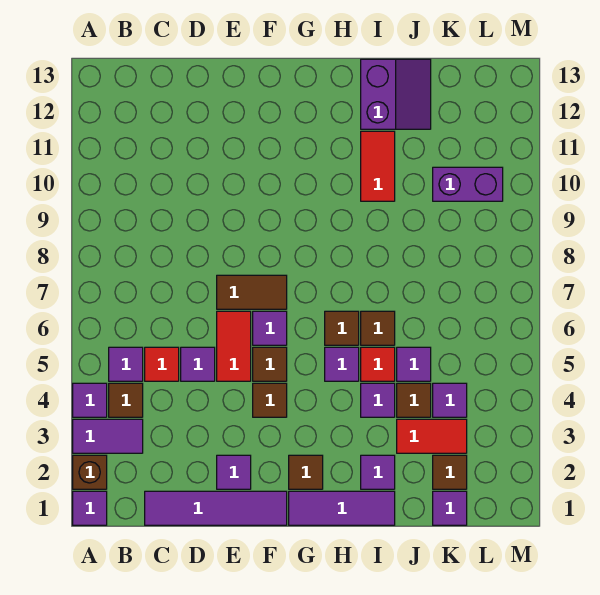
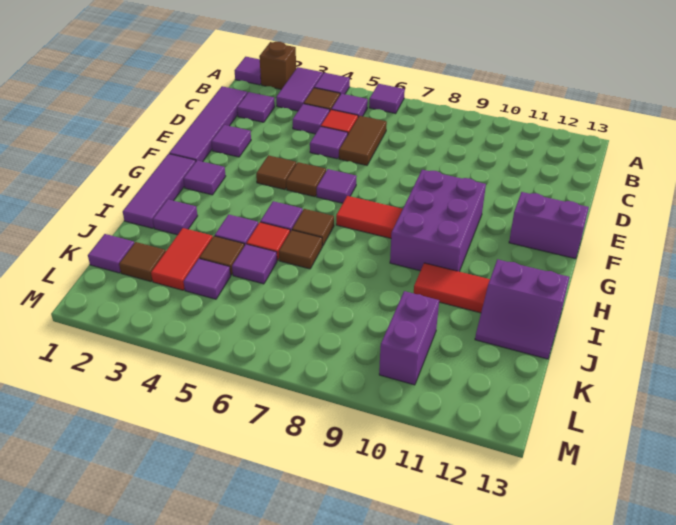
none -> purple tile A6 level 1
none -> purple tile C2 level 1
none -> purple tile C4 level 1
red tile E5:E6 level 1 -> red tile G7:G8 level 1
brown tile E7:F7 level 1 -> brown tile C6:D6 level 1
none -> purple brick F9:H10 level 1
none -> purple brick F12:F13 level 1
brown tile G2 level 1 -> purple tile G2 level 1

